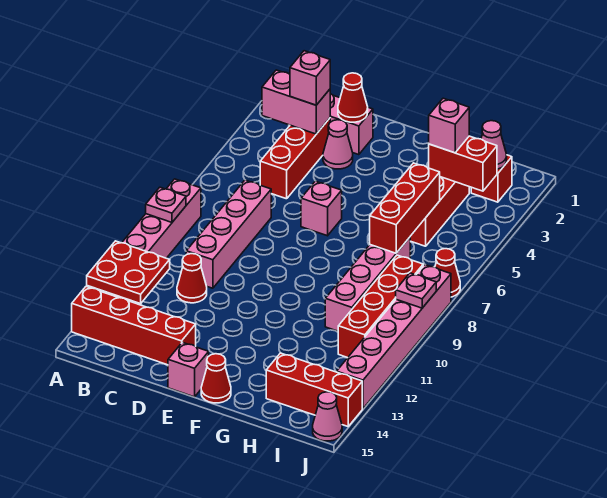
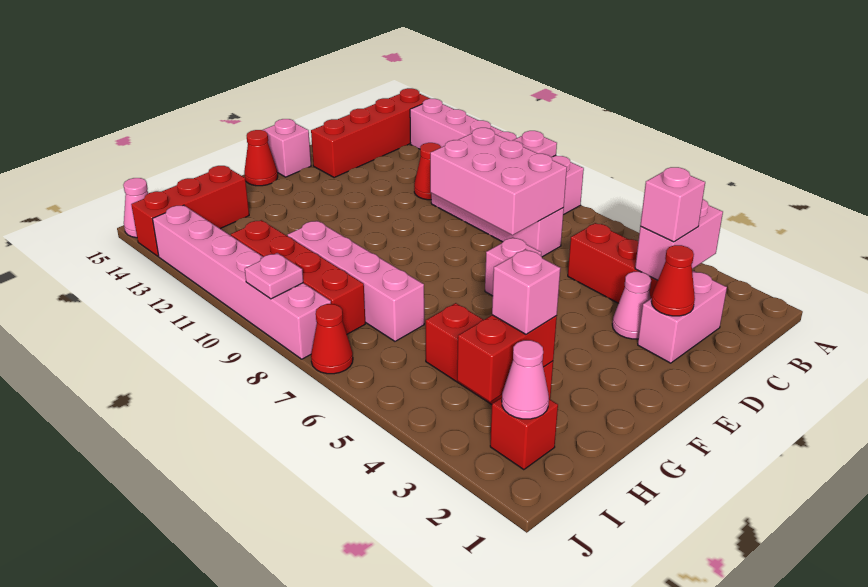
red plate A12:B13 level 2 -> none
none -> pink brick C7:D9 level 2
red brick H5:H7 level 2 -> none

